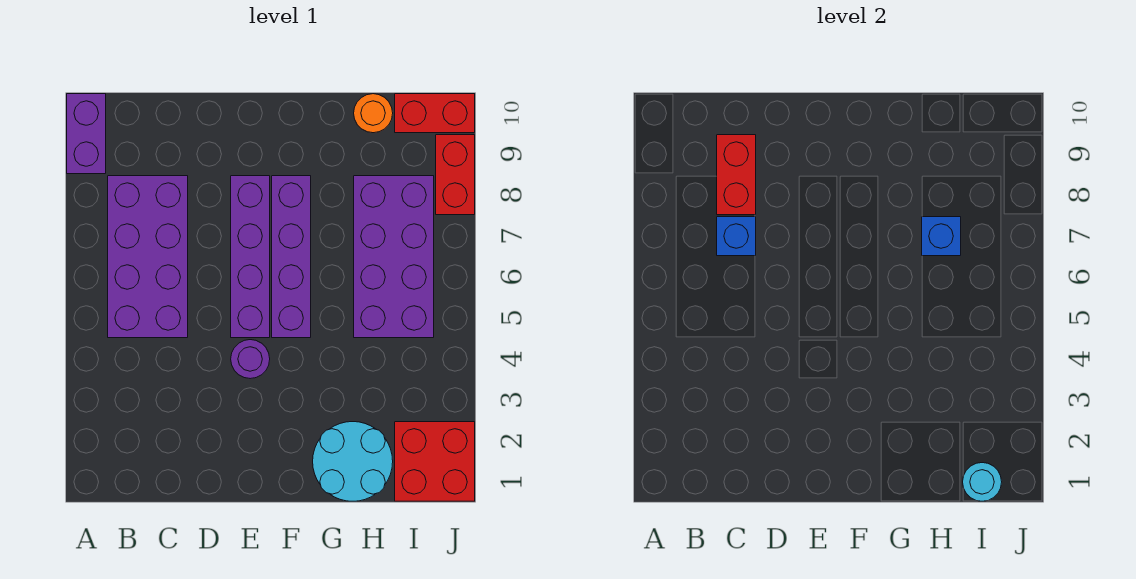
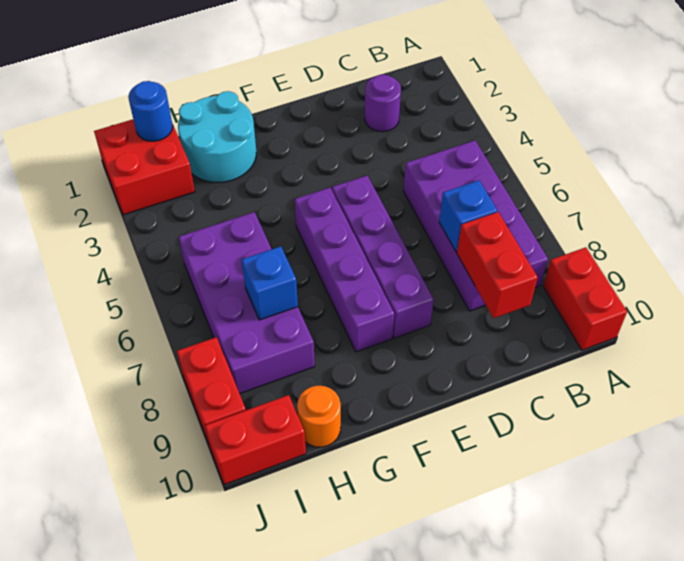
purple brick A9:A10 level 1 -> red brick A9:A10 level 1
purple round brick E4 level 1 -> purple round brick C2 level 1
cyan round brick I1 level 2 -> blue round brick I1 level 2

